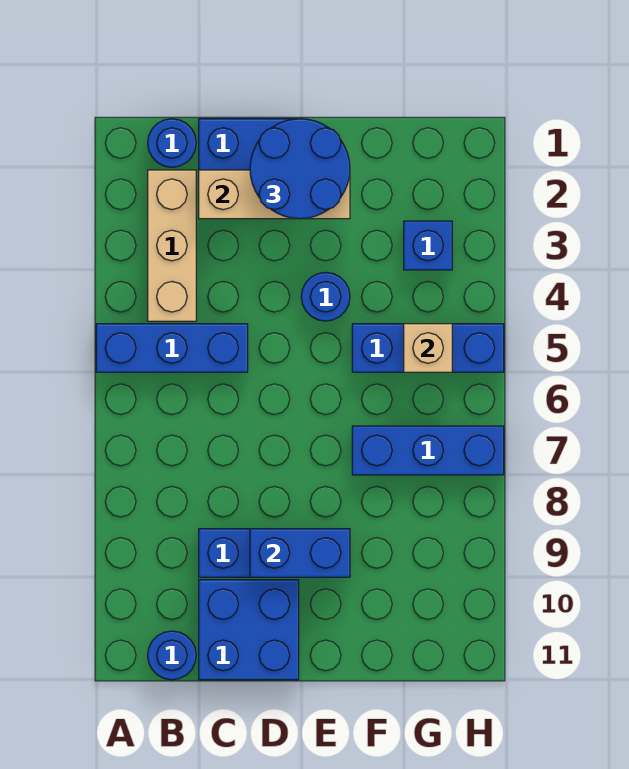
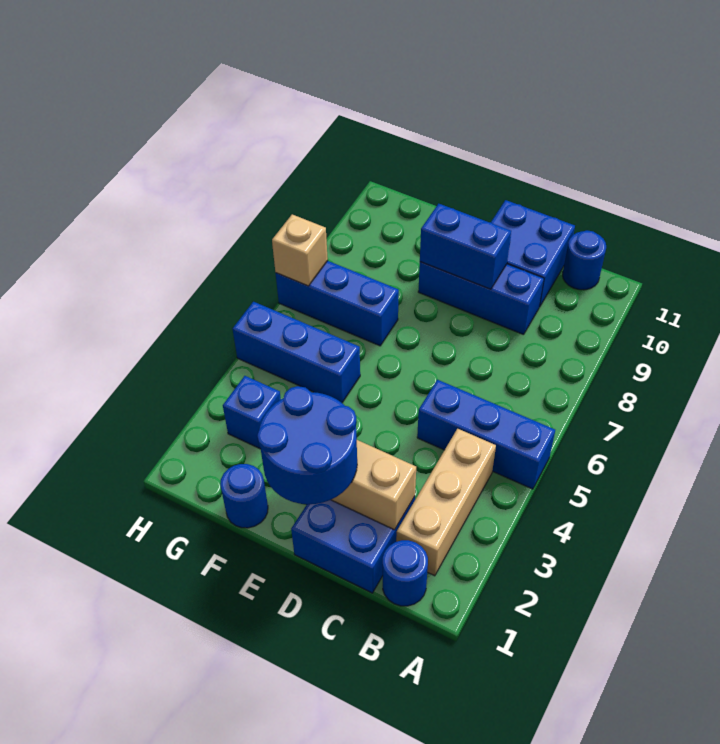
blue round brick E4 level 1 -> blue round brick F1 level 1
tan brick G5 level 2 -> tan brick H7 level 2

